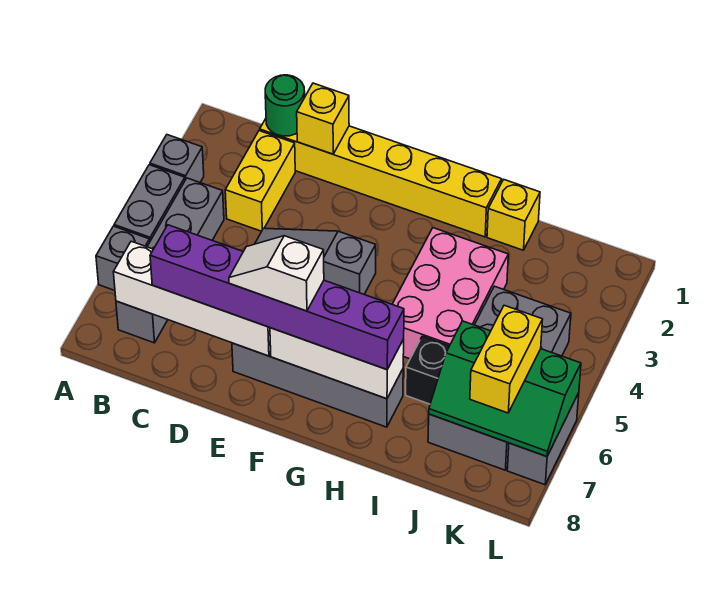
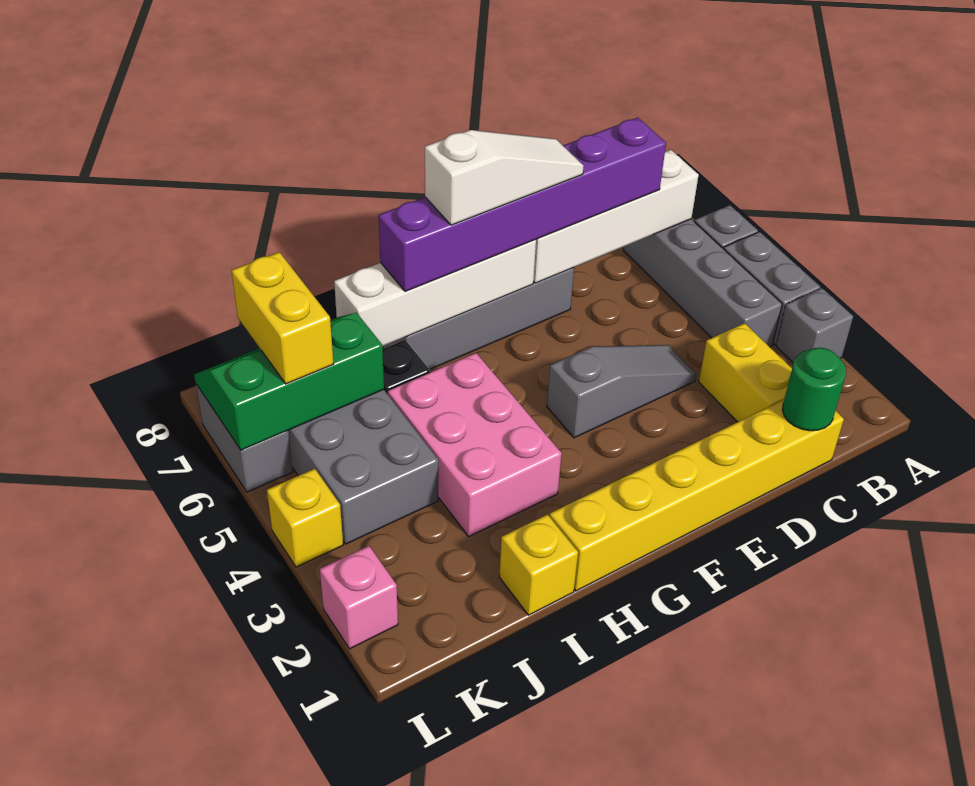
yellow brick D1 level 2 -> yellow brick L4 level 1
white slope E7:F7 level 4 top F -> white slope E7:G7 level 4 top G
white brick F7:H7 level 2 -> white brick F7:I7 level 2
none -> pink brick L2 level 1

